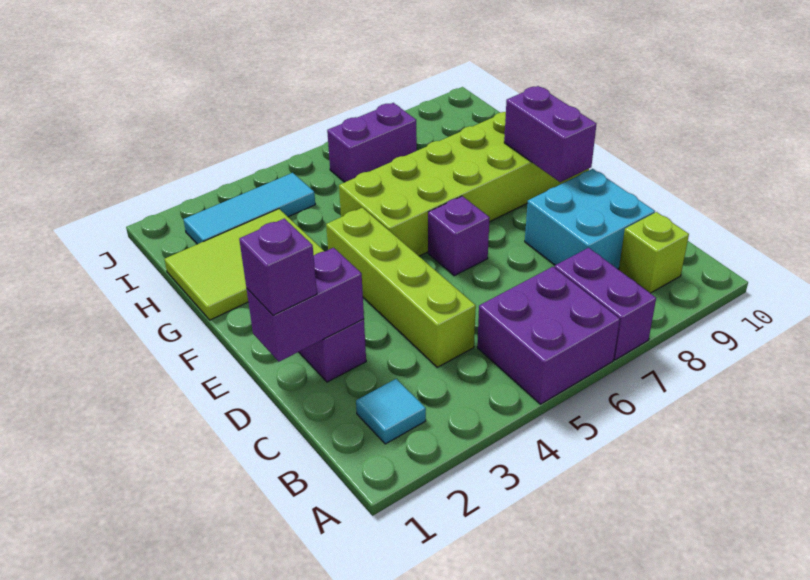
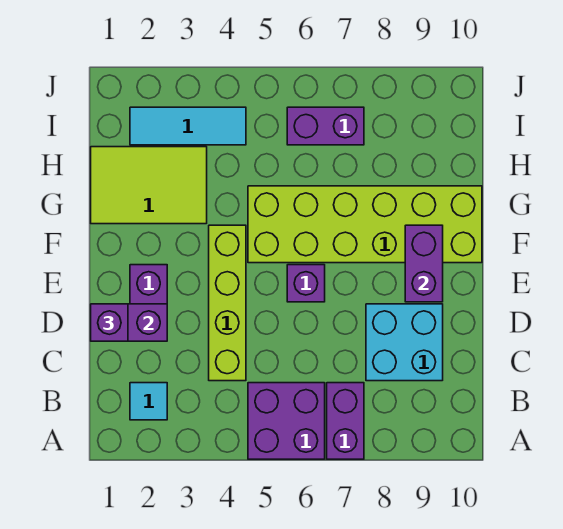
lime brick B9 level 1 -> none

